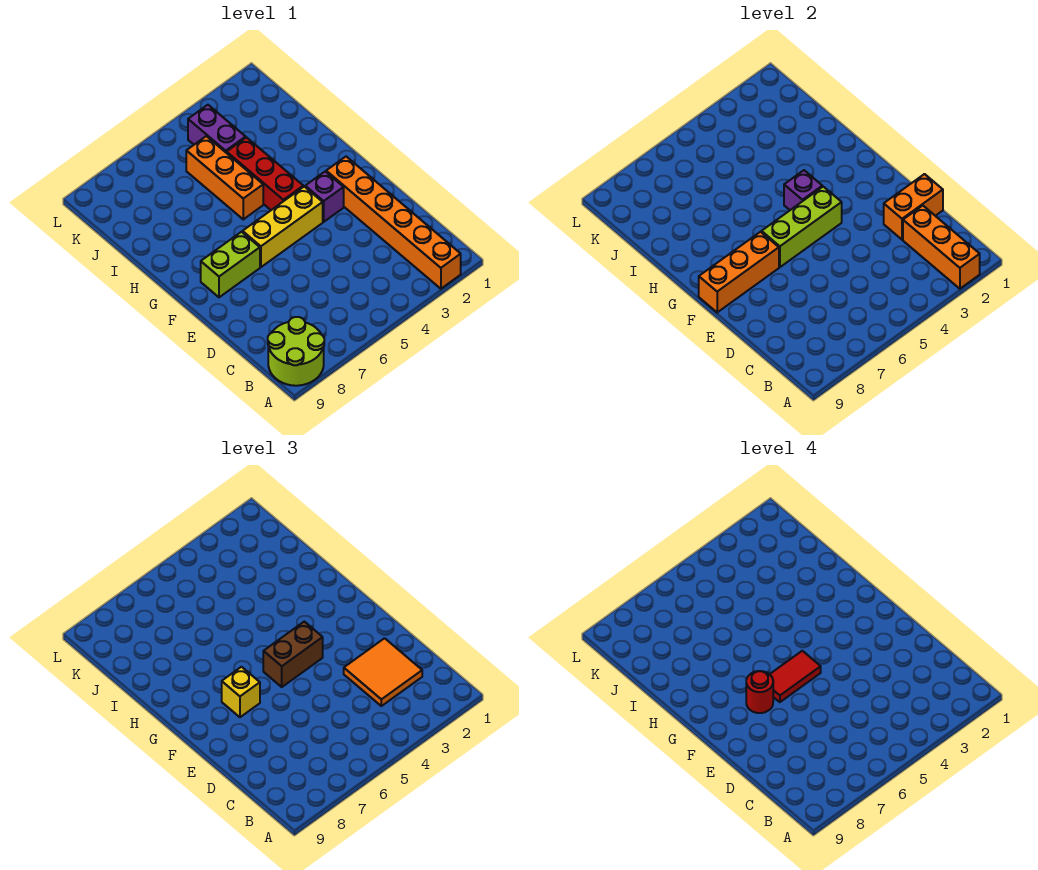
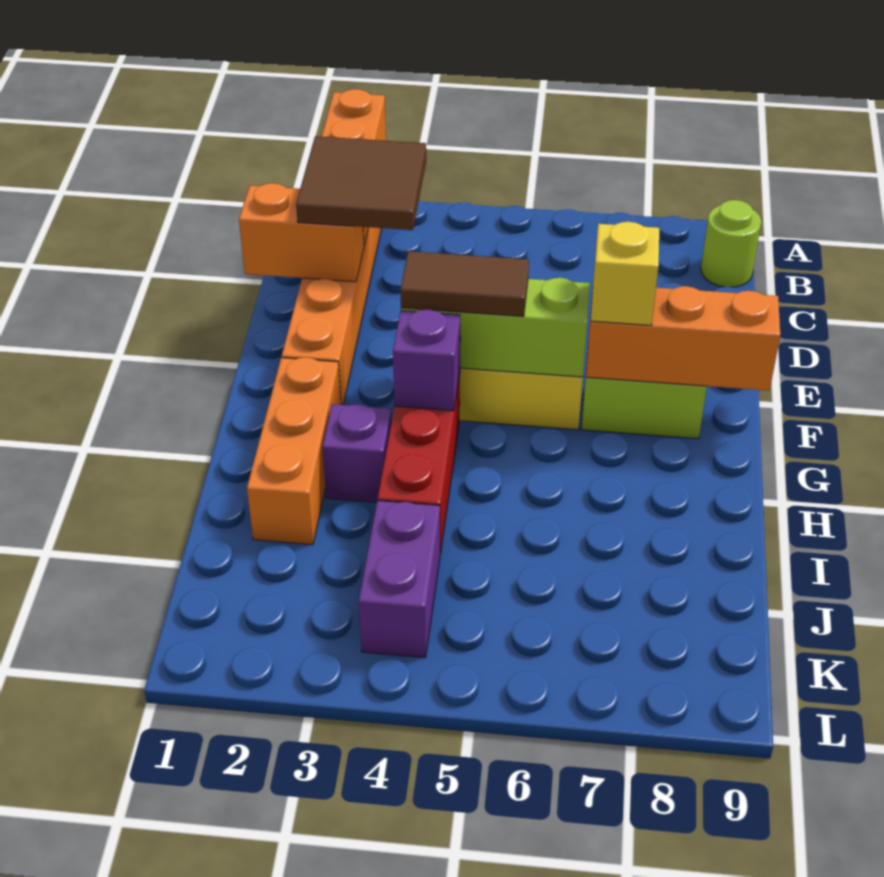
lime round brick A8:B9 level 1 -> lime round brick B9 level 1
orange tile C2:D3 level 3 -> brown tile C2:D3 level 3
purple brick F3 level 1 -> purple brick H3 level 1
brown brick F4:F5 level 3 -> brown tile F4:F5 level 3
red tile F5:F6 level 4 -> none
red round brick F7 level 4 -> none
orange brick H5:J5 level 1 -> orange brick G2:I2 level 1

